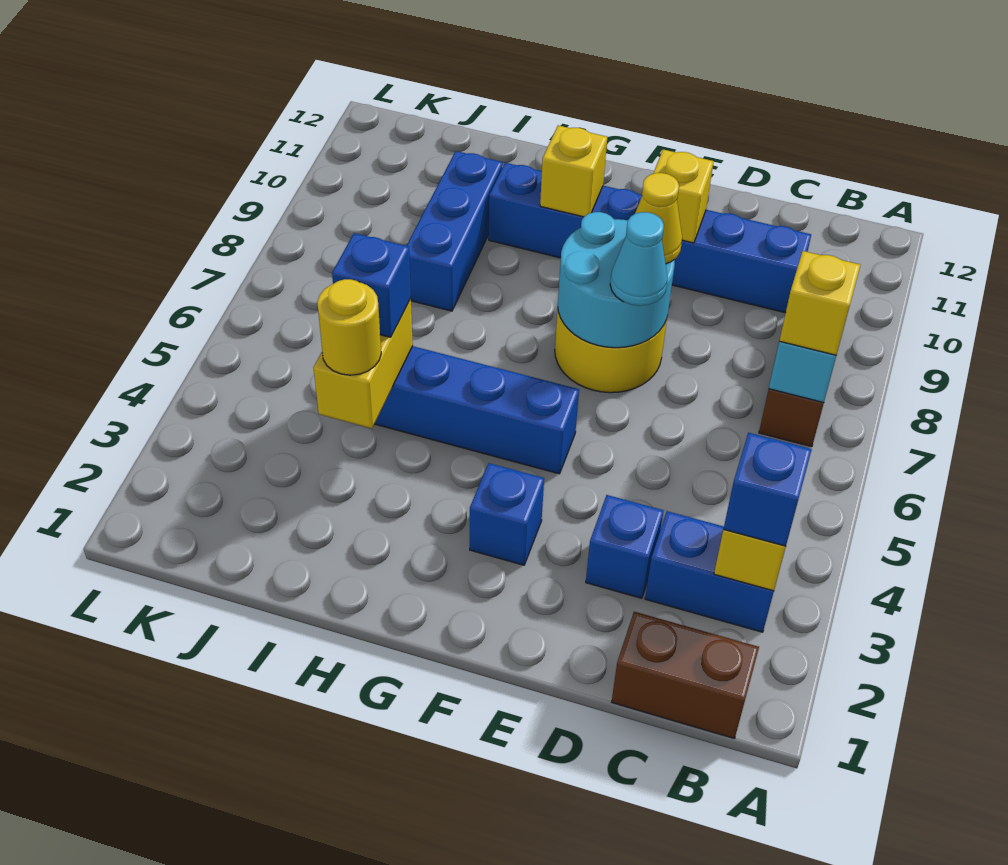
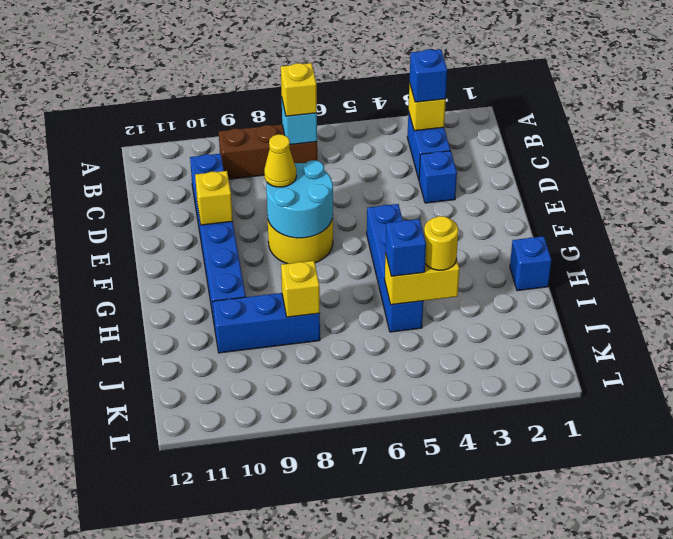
brown brick B1:C1 level 1 -> none
cyan cone E7 level 3 -> none
blue brick F3 level 1 -> blue brick H1 level 1
yellow brick G10 level 2 -> yellow brick I8 level 2

